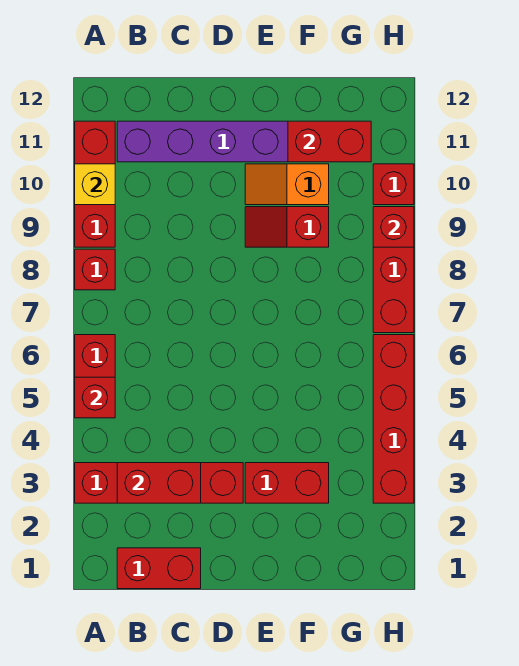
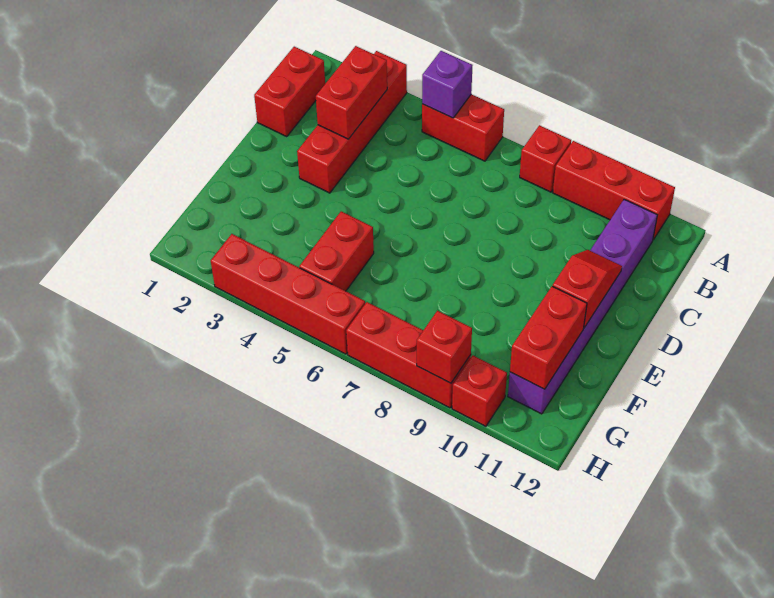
red brick A5 level 2 -> purple brick A5 level 2
yellow brick A10 level 2 -> none
red brick E3:F3 level 1 -> red brick F5:G5 level 1
red slope E9:F9 level 1 top F -> red slope D11:E11 level 2 top E
orange slope E10:F10 level 1 top F -> none

